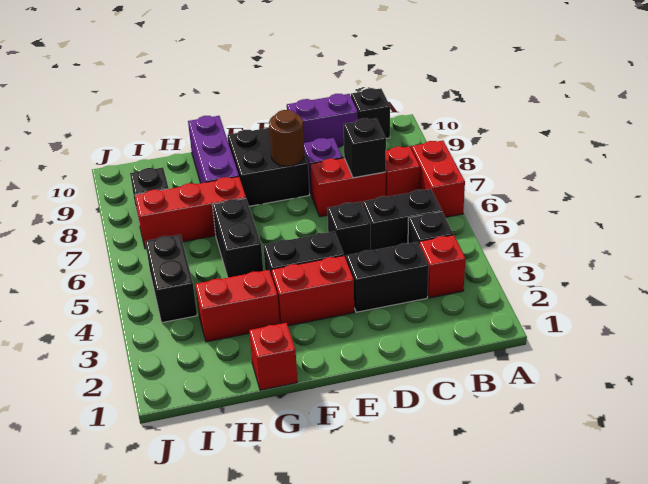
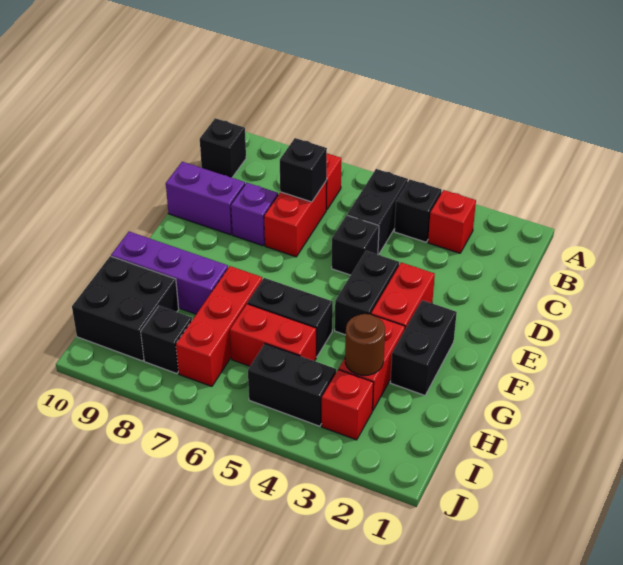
red brick A6:A7 level 1 -> red brick H5:H6 level 1
black brick C3:D3 level 1 -> black brick F2:G2 level 1
purple brick C10:D10 level 1 -> purple brick D9:D10 level 1
black brick E8:F9 level 1 -> black brick H9:I10 level 1
brown round brick E8 level 2 -> brown round brick H3 level 2
red brick G1 level 1 -> red brick I3 level 1

